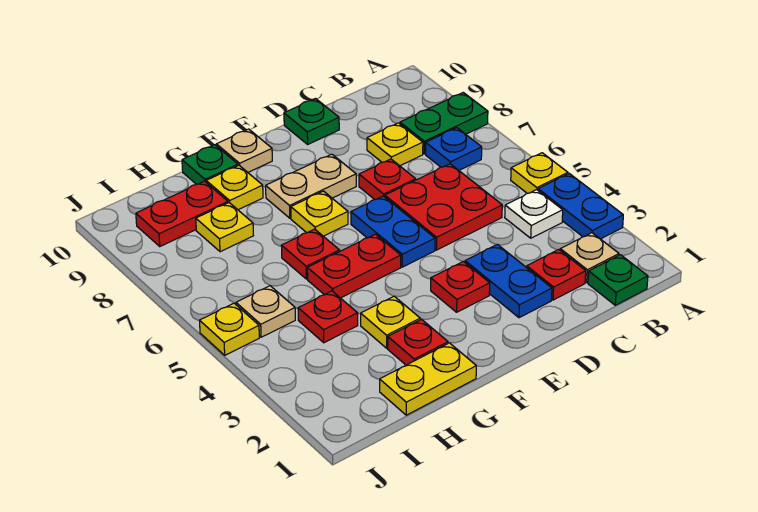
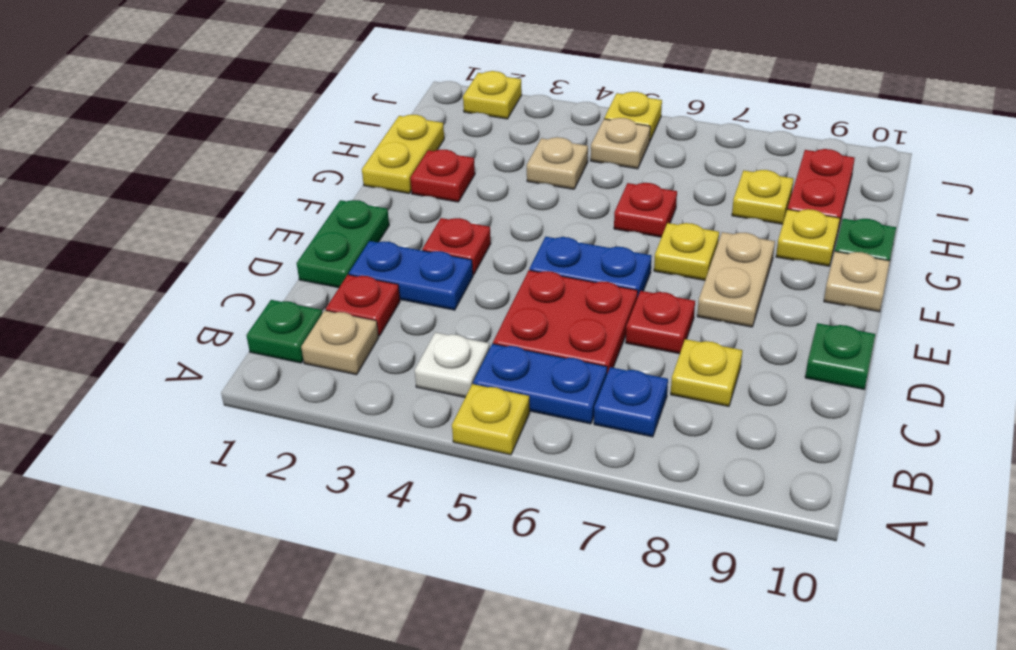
blue plate A3:A4 level 1 -> blue plate B5:B6 level 1
green plate A8:B8 level 1 -> green plate D1:E1 level 1
red plate F5:G5 level 1 -> none
yellow plate G3 level 1 -> yellow plate J2 level 1
red plate H4 level 1 -> tan plate H4 level 1

